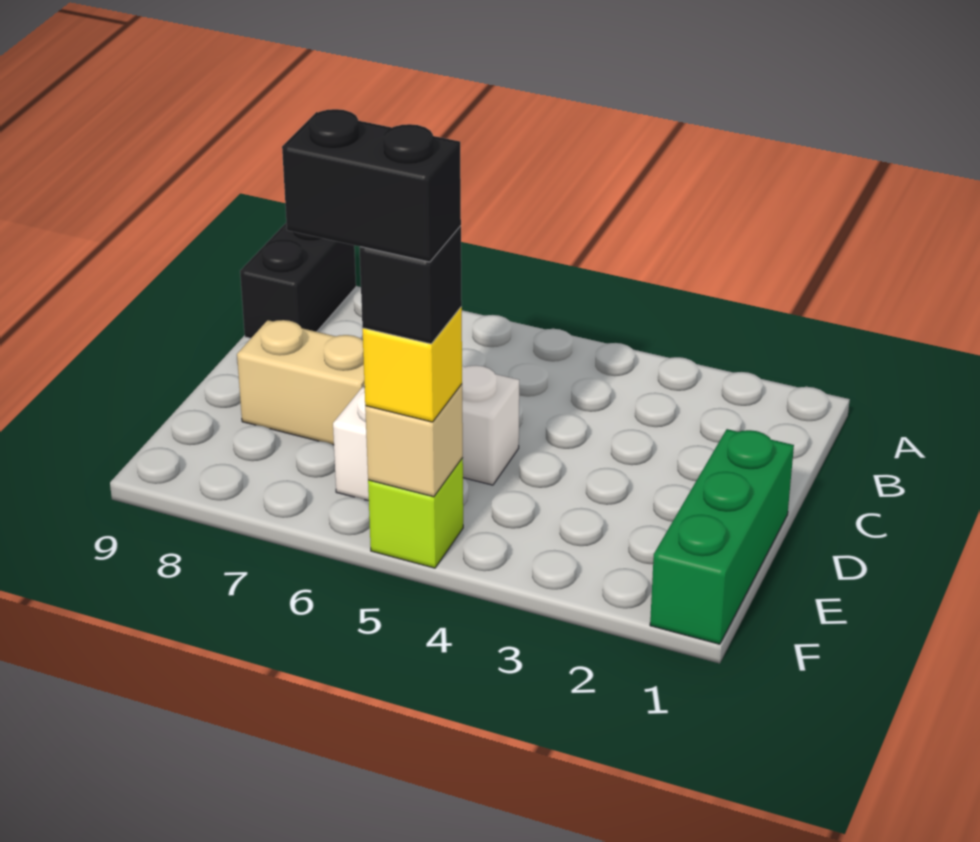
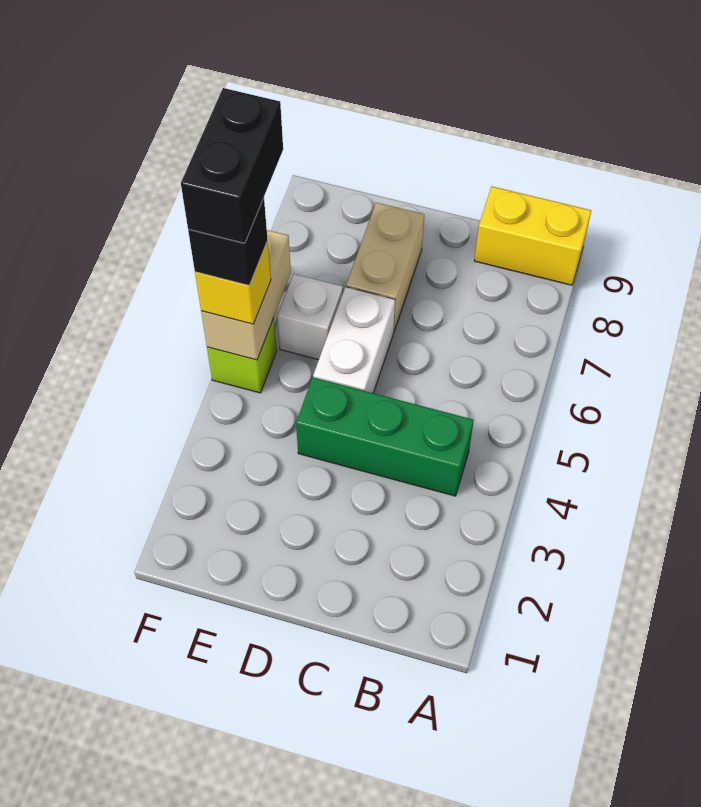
black brick A9:B9 level 1 -> yellow brick A9:B9 level 1
green brick D1:F1 level 1 -> green brick B4:D4 level 1
tan brick F5 level 2 -> tan brick F5:F6 level 2

